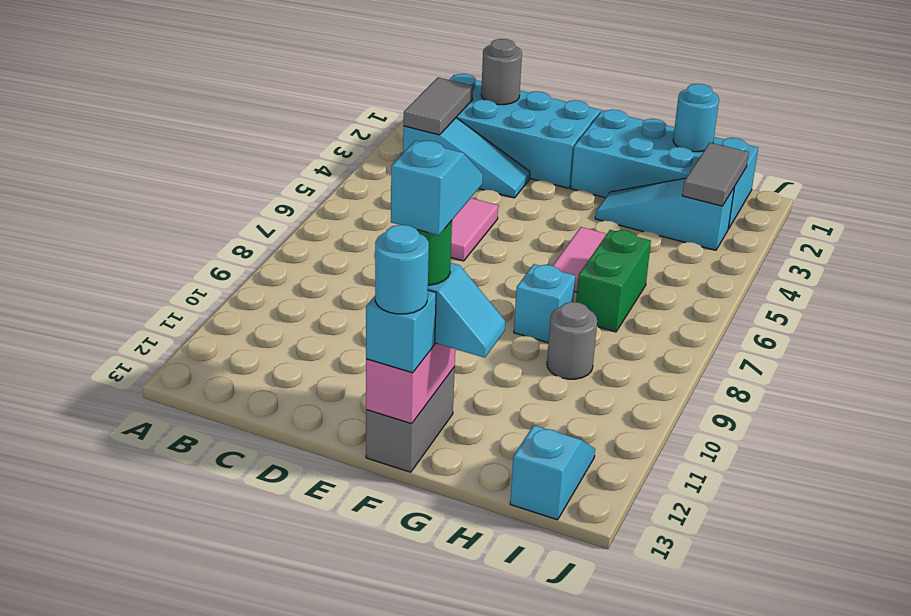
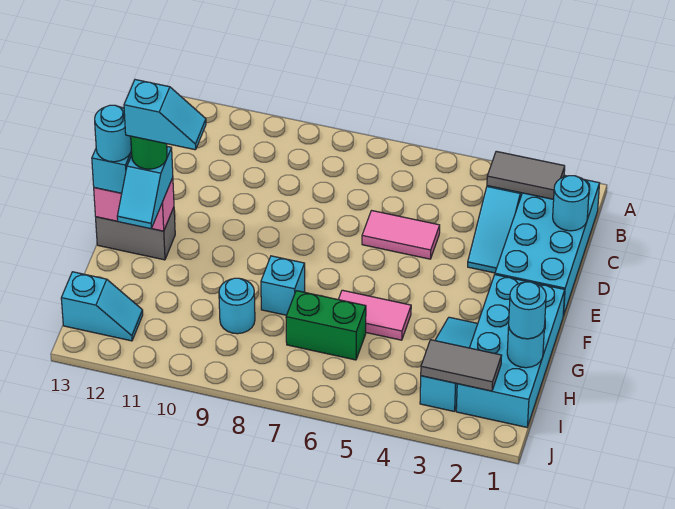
grey round brick C1 level 2 -> cyan round brick C1 level 2
none -> cyan round brick H1 level 3
grey round brick H9 level 1 -> cyan round brick H9 level 1

